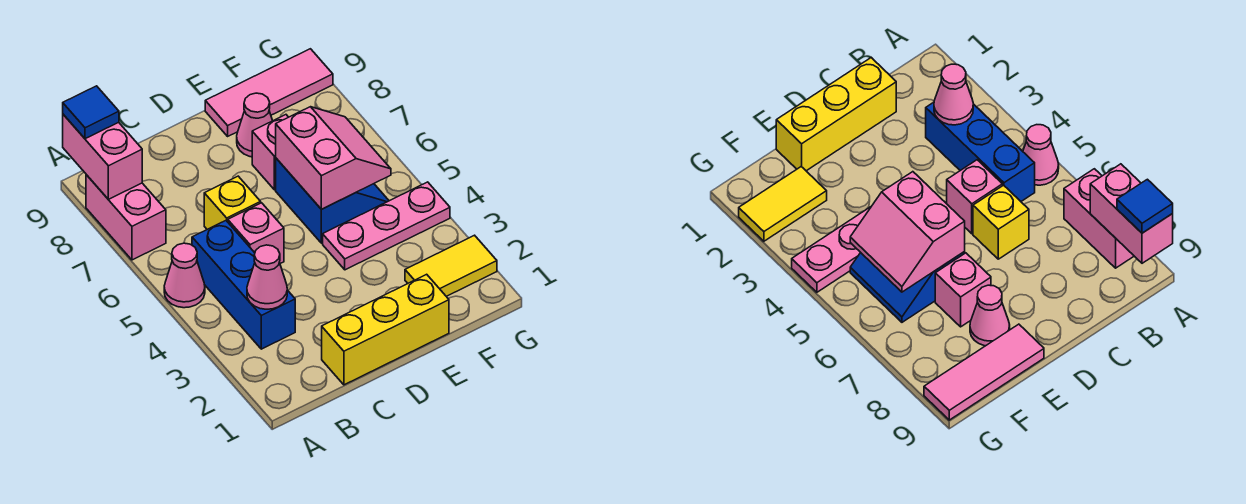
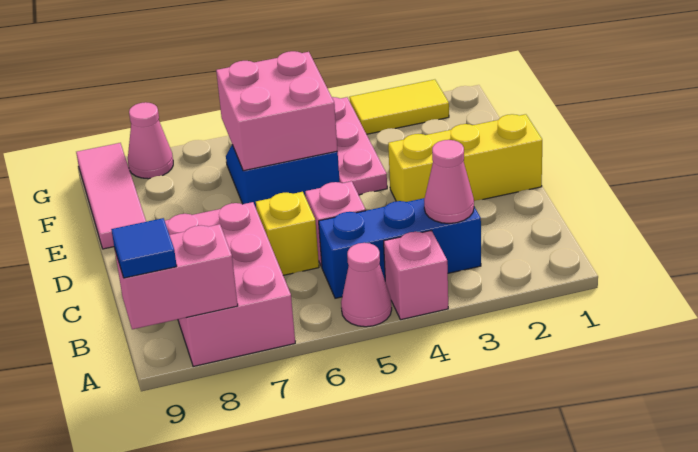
pink brick A7:A8 level 1 -> pink brick A7:C8 level 1
yellow brick C1:E1 level 1 -> yellow brick D1:D3 level 1
pink slope E5:F6 level 2 top E -> pink brick E5:F6 level 2
pink brick E7 level 1 -> pink brick A4 level 1
pink cone E8 level 1 -> pink cone G8 level 1
yellow tile F2:G2 level 1 -> yellow tile G2:G3 level 1

